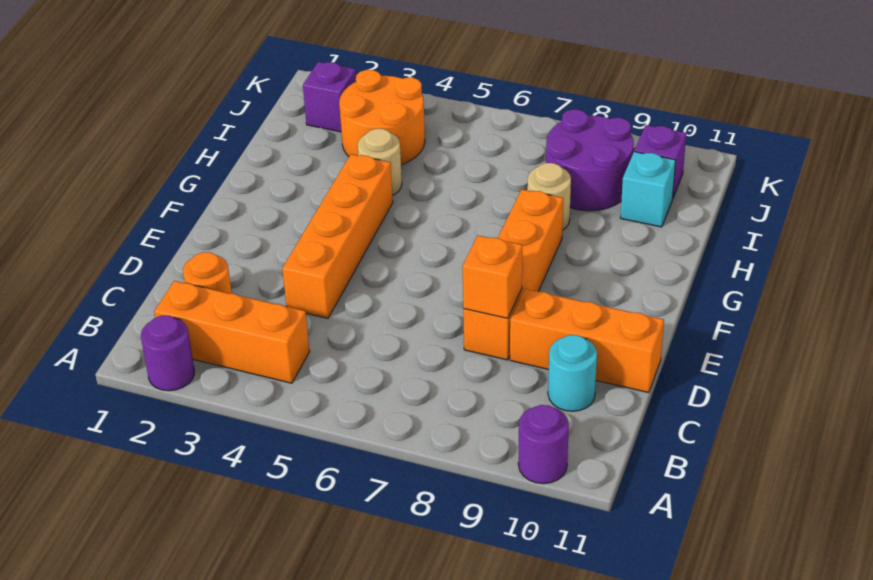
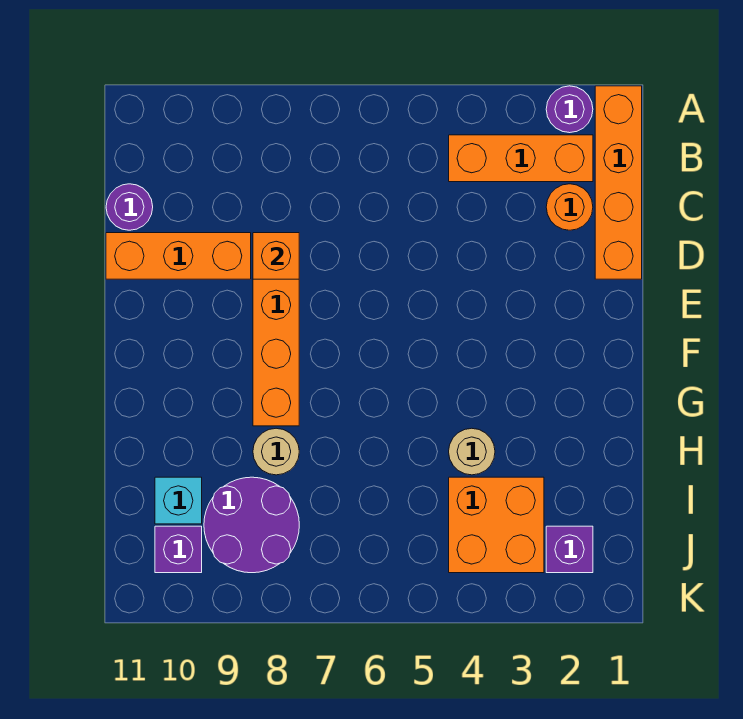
purple round brick A10 level 1 -> purple round brick C11 level 1
cyan round brick C10 level 1 -> none
orange brick D4:G4 level 1 -> orange brick A1:D1 level 1
orange round brick I3:J4 level 1 -> orange brick I3:J4 level 1

